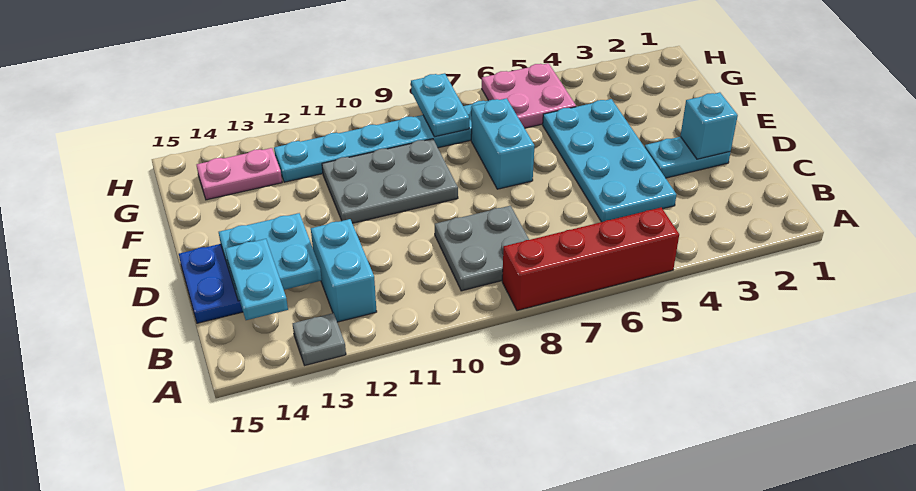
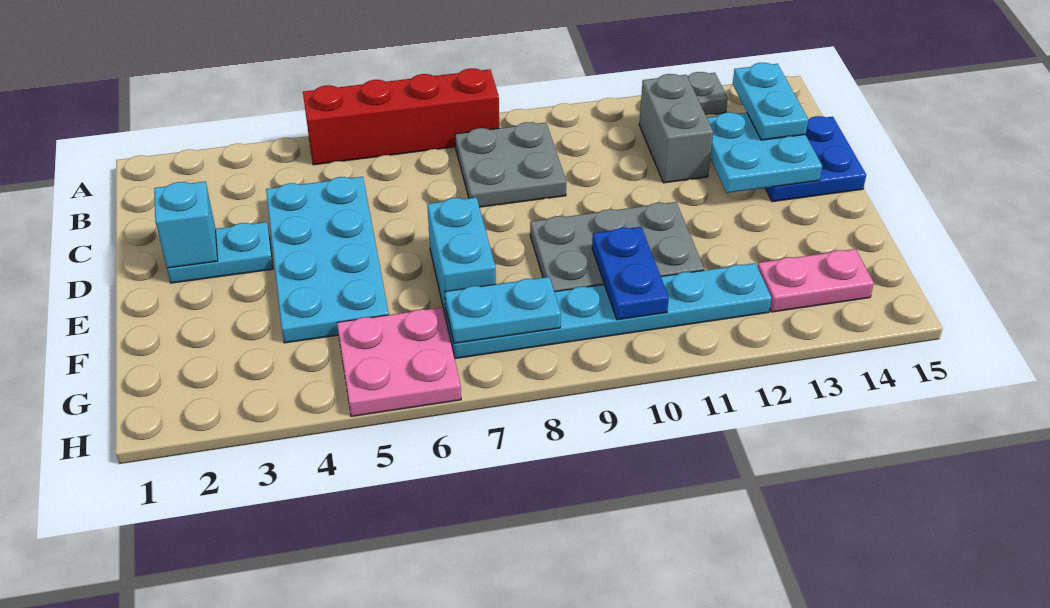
cyan brick B12:C12 level 1 -> grey brick B12:C12 level 1
none -> blue plate F10:G10 level 2
cyan plate G8:H8 level 2 -> cyan plate G7:G8 level 2

